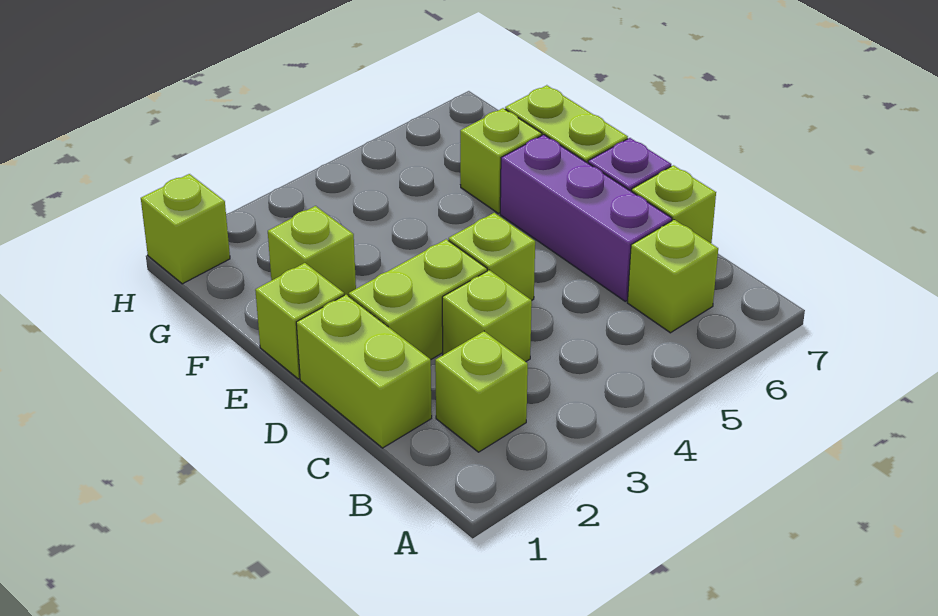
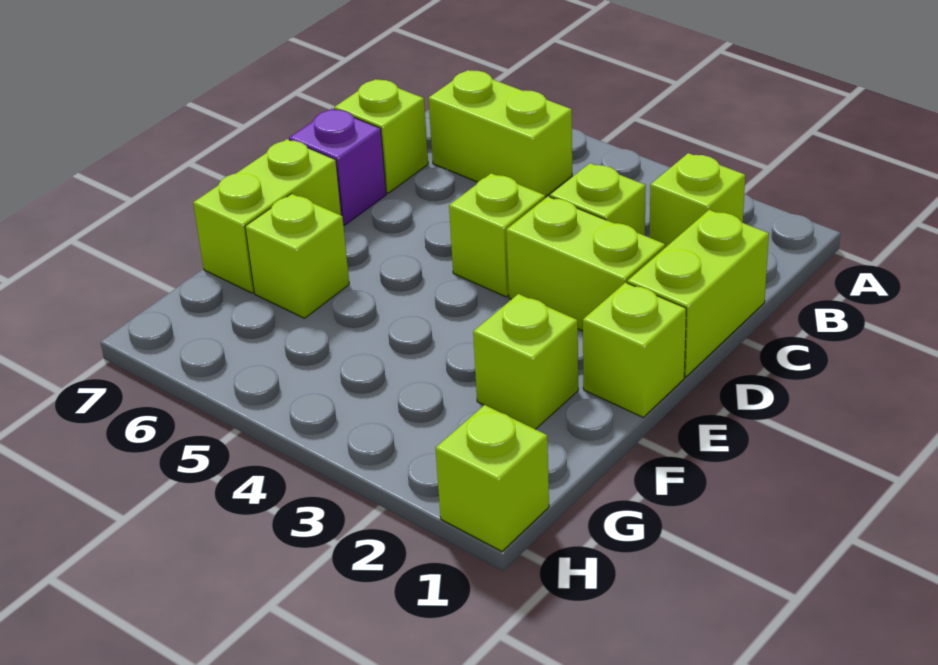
lime brick B6 level 1 -> lime brick B5:B6 level 1
purple brick C6:E6 level 1 -> none

